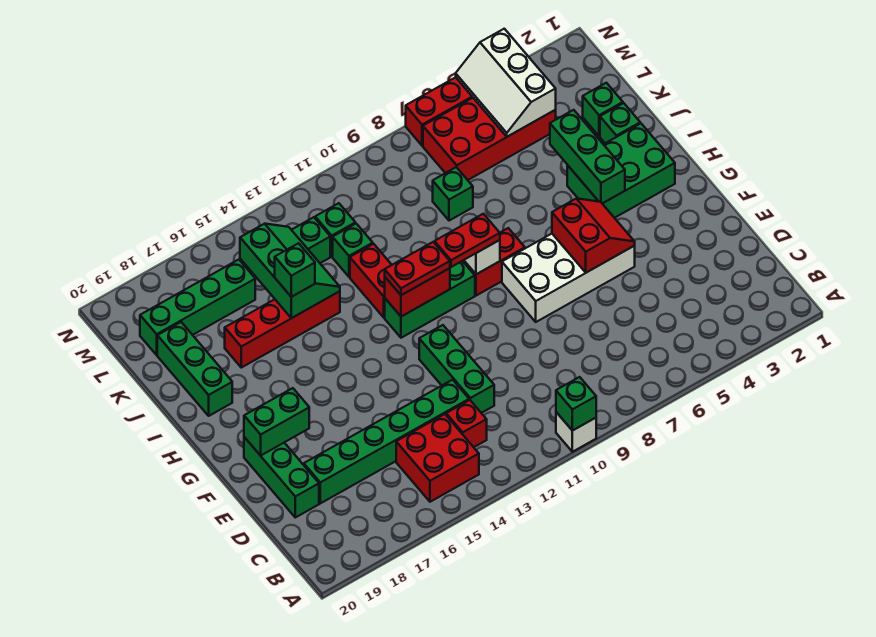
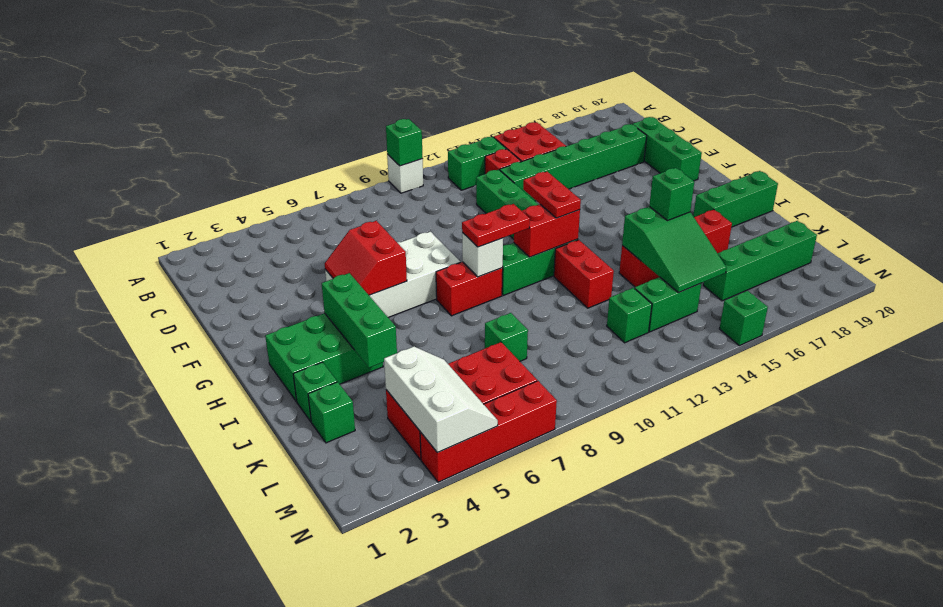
green brick F18:F19 level 2 -> green brick B12:B13 level 1
red plate H11:H12 level 3 -> red plate G12:H12 level 3
green brick I19:K19 level 1 -> green brick I18:I20 level 1
green slope J14:L15 level 2 top 15 -> green slope J14:L15 level 2 top J
green brick K12 level 1 -> green brick N15 level 1

